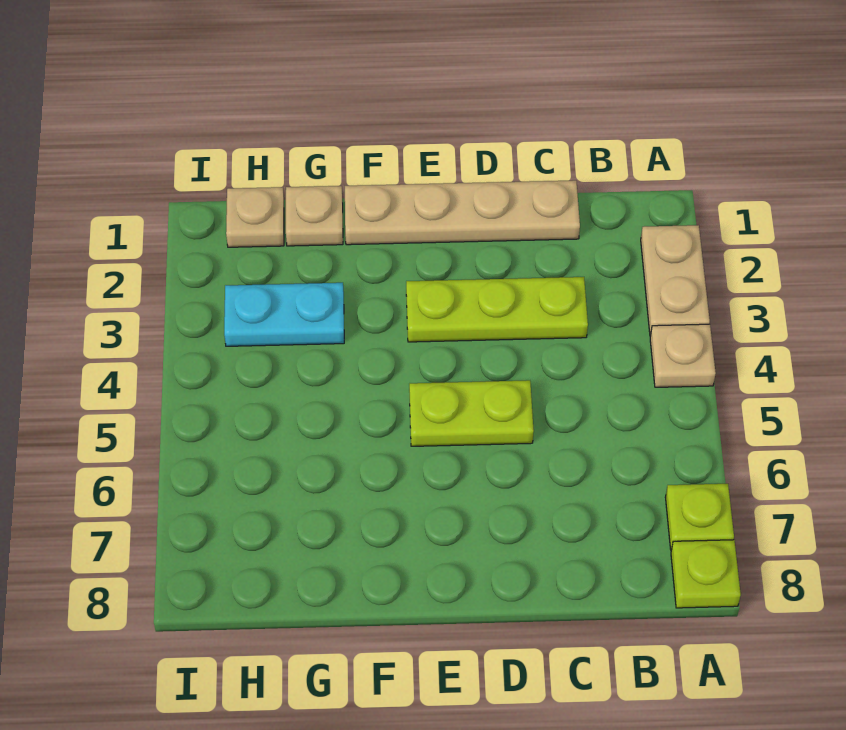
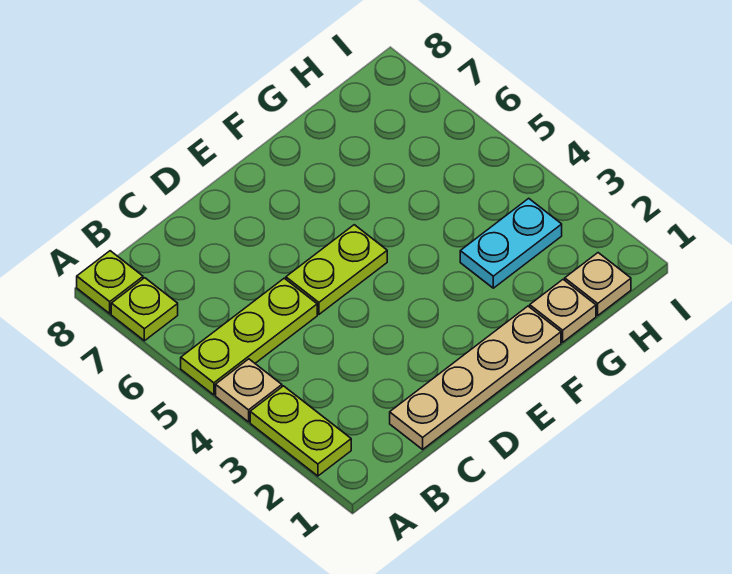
tan plate A2:A3 level 1 -> lime plate A2:A3 level 1
lime plate C3:E3 level 1 -> lime plate A5:C5 level 1

